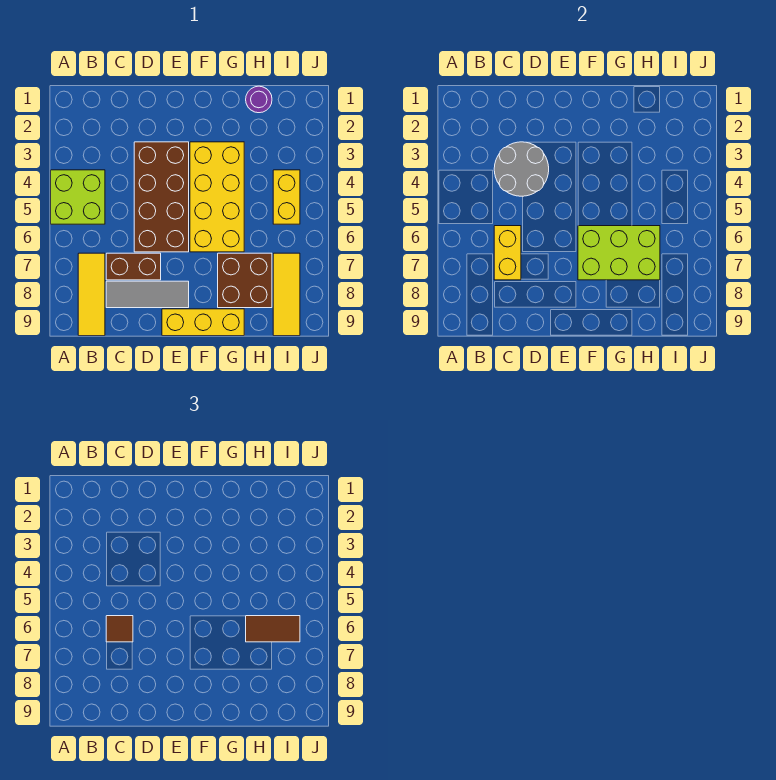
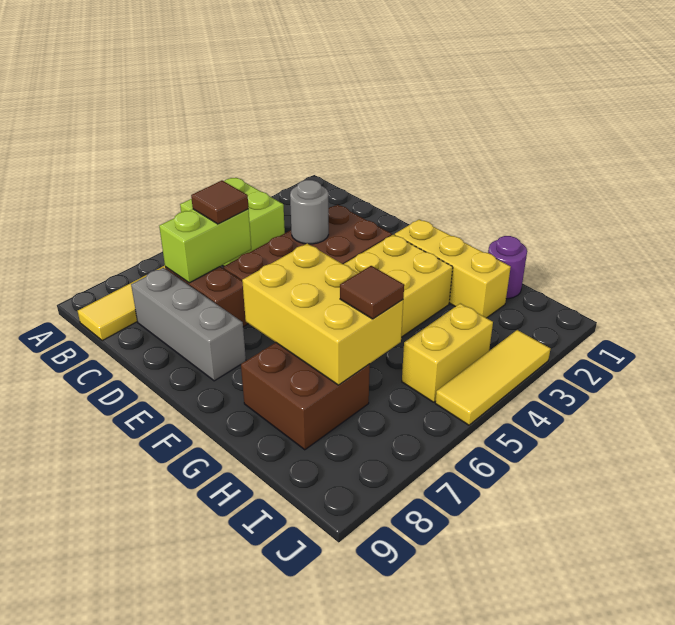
grey round brick C3:D4 level 2 -> grey round brick D4 level 2
yellow brick C6:C7 level 2 -> lime brick C6:C7 level 2
grey tile C8:E8 level 1 -> grey brick C8:E8 level 1
yellow brick E9:G9 level 1 -> yellow brick F2:H2 level 1
lime brick F6:H7 level 2 -> yellow brick F6:H7 level 2
brown tile H6:I6 level 3 -> brown tile H6 level 3
yellow tile I7:I9 level 1 -> yellow tile J3:J5 level 1

